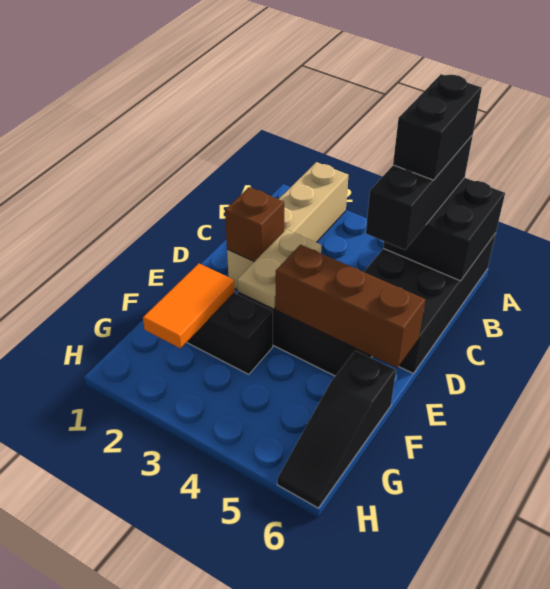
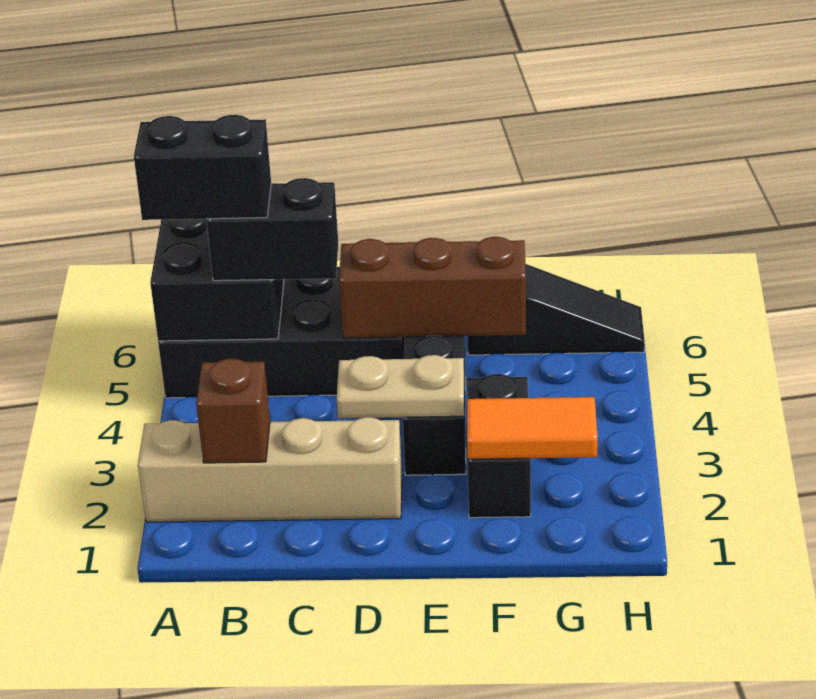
black brick A5:C5 level 3 -> black brick B5:C5 level 3
brown brick D2 level 2 -> brown brick B2 level 2
brown brick E4:E6 level 2 -> brown brick D5:F5 level 2

